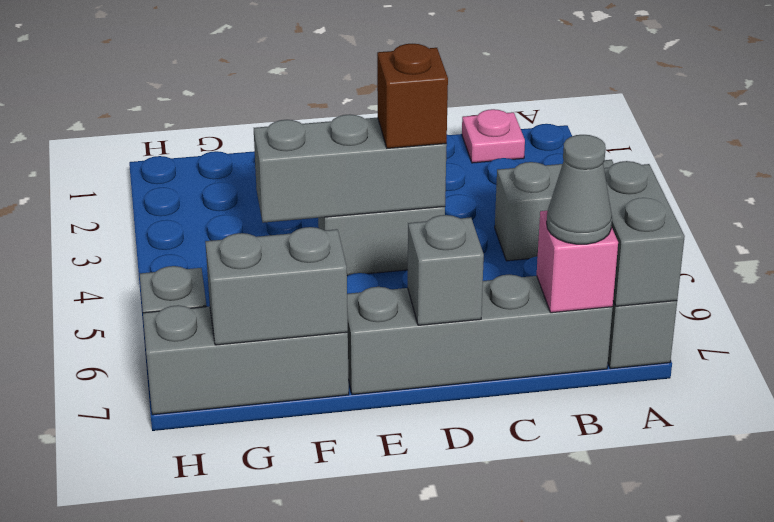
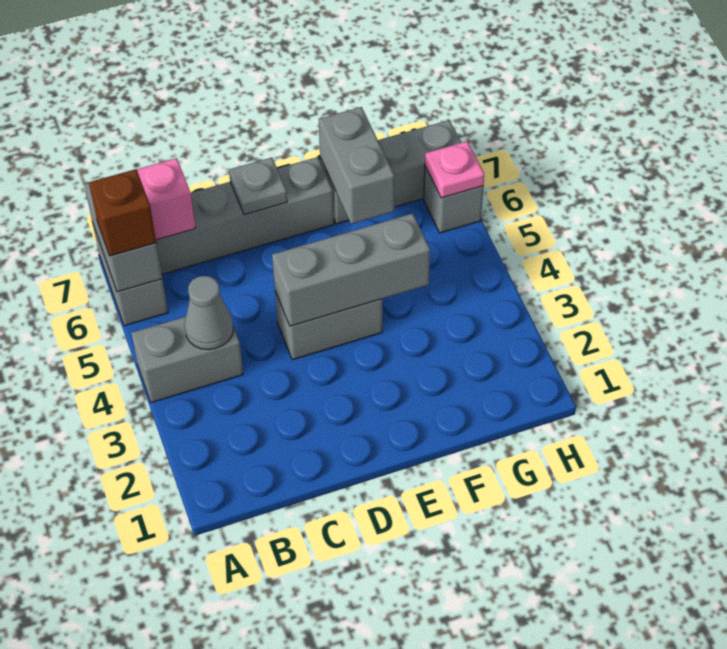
pink plate B1 level 1 -> pink plate H6 level 2
grey cone B7 level 3 -> grey cone B4 level 2
brown brick D4 level 3 -> brown brick A6 level 3
grey brick D7 level 2 -> grey plate D7 level 2
grey brick F7:G7 level 2 -> grey brick F6:F7 level 2

